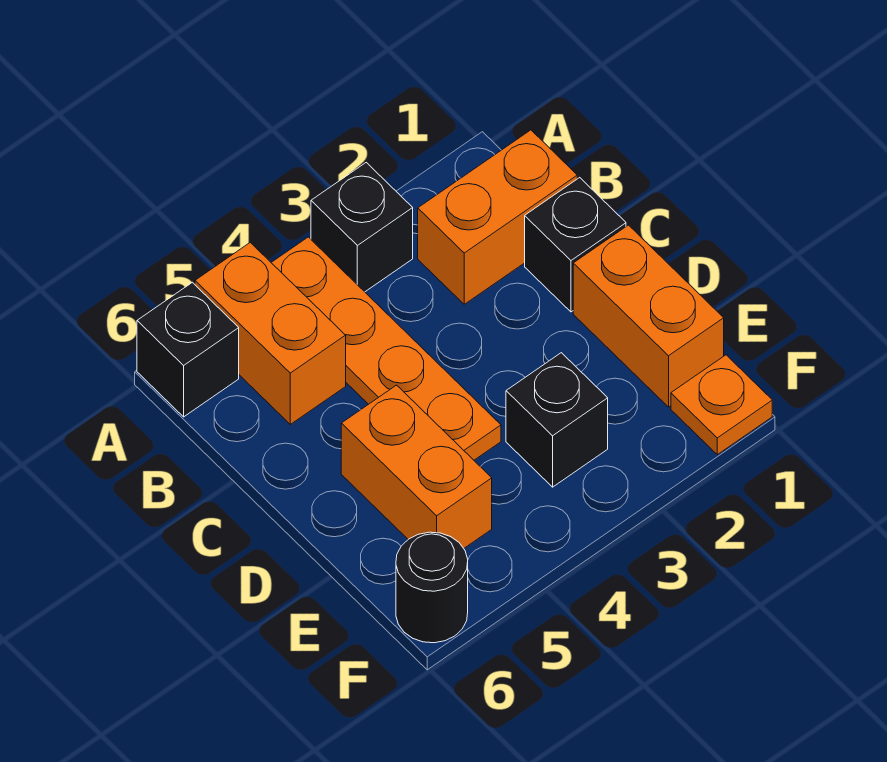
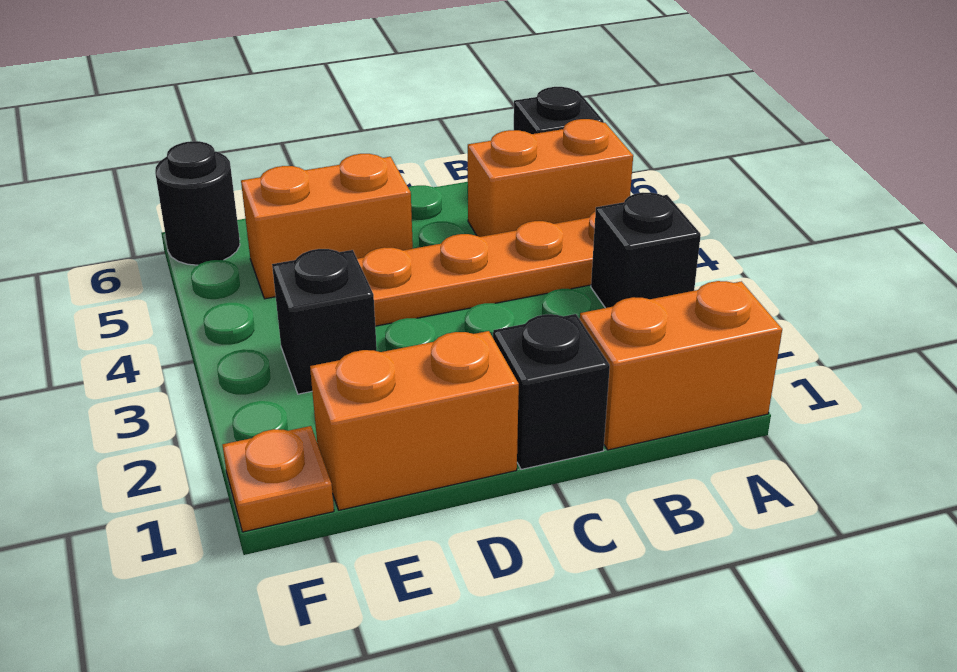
orange brick B1:B2 level 1 -> orange brick A1:B1 level 1

